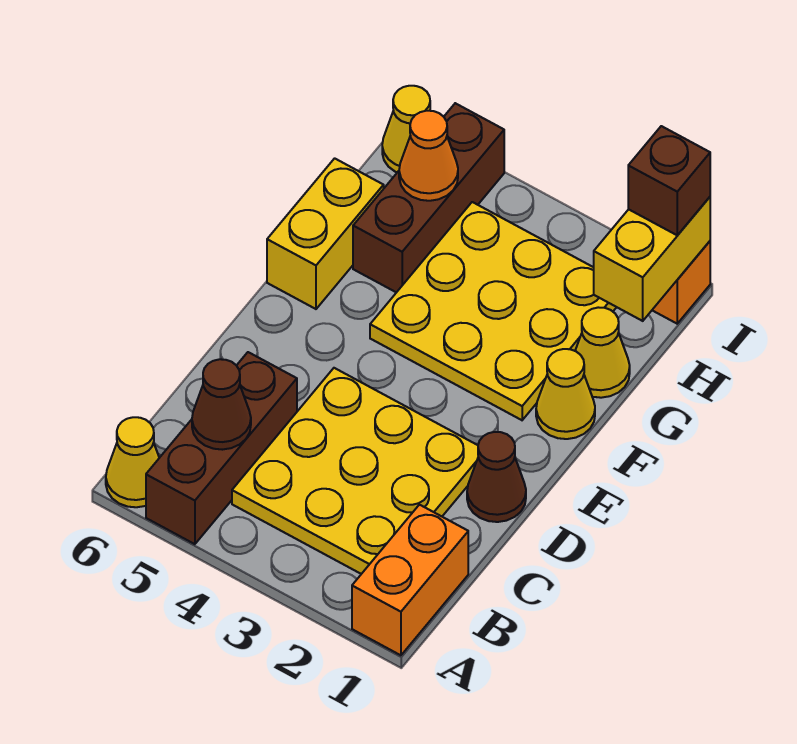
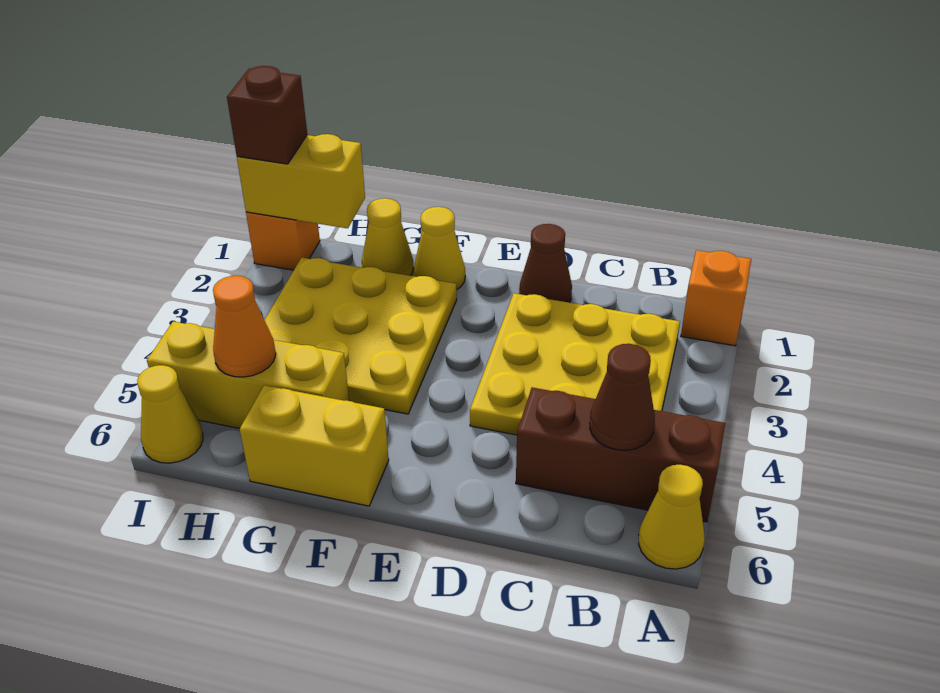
orange brick A1:B1 level 1 -> orange brick A1 level 1
brown brick G5:I5 level 1 -> yellow brick G5:I5 level 1

